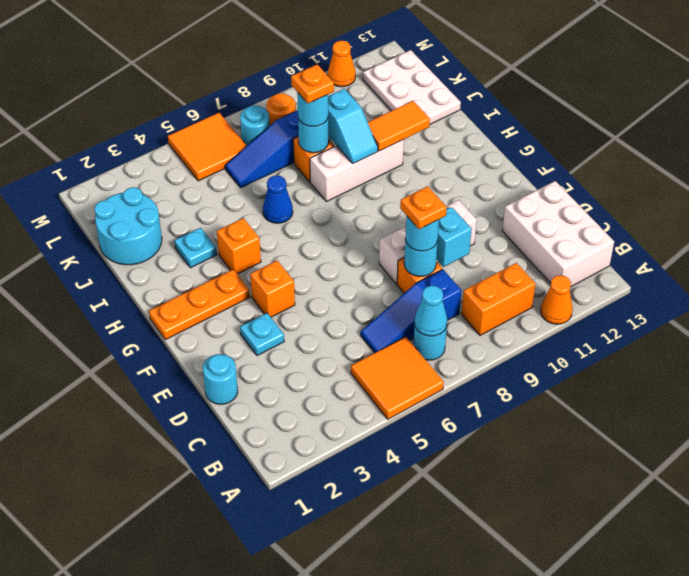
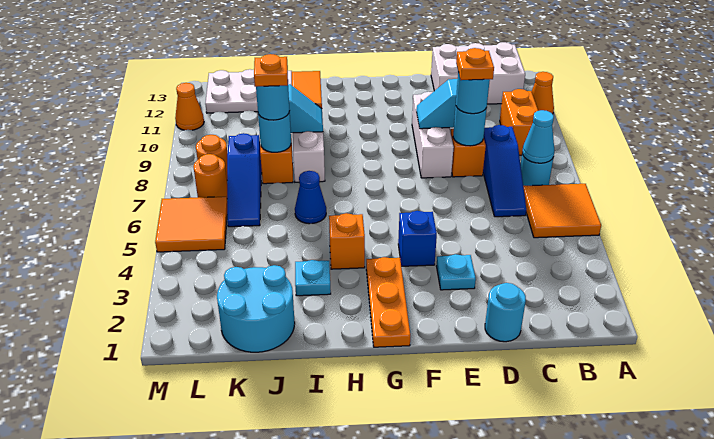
orange brick F4 level 1 -> blue brick F4 level 1
cyan round brick L7 level 1 -> orange round brick L7 level 1

